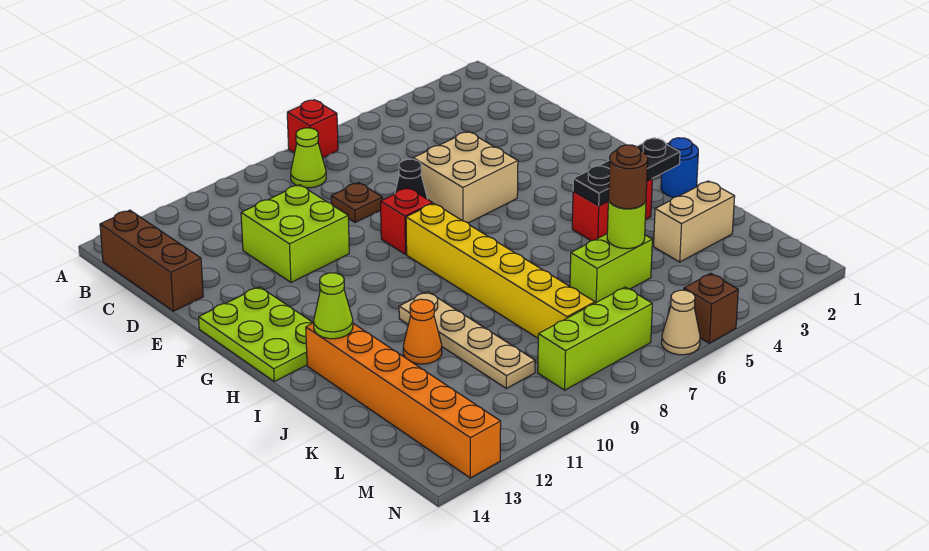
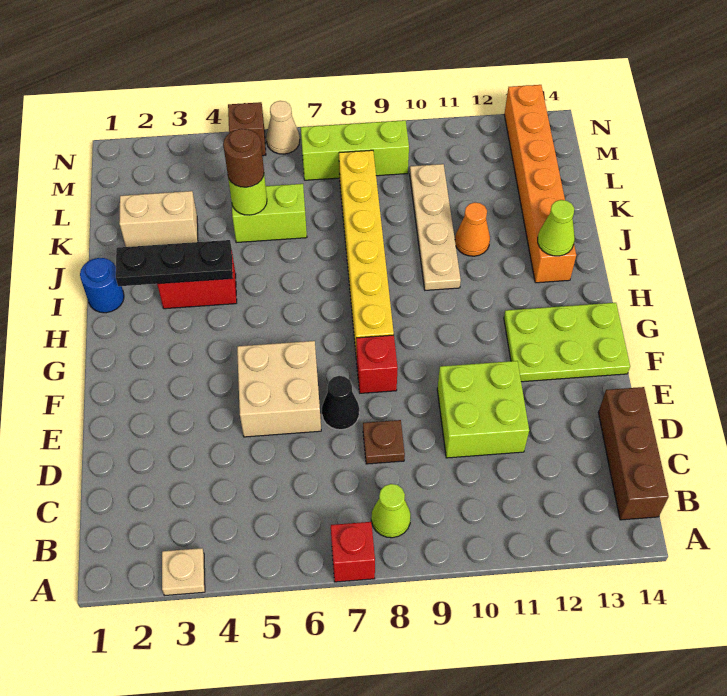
none -> tan plate A3 level 1
lime plate F13:H14 level 1 -> lime plate F12:G14 level 1

